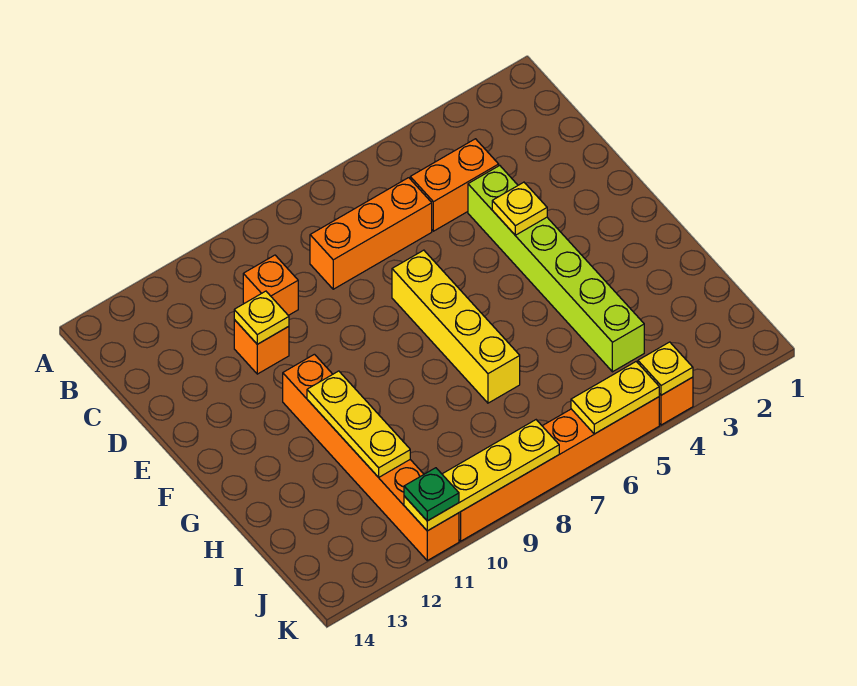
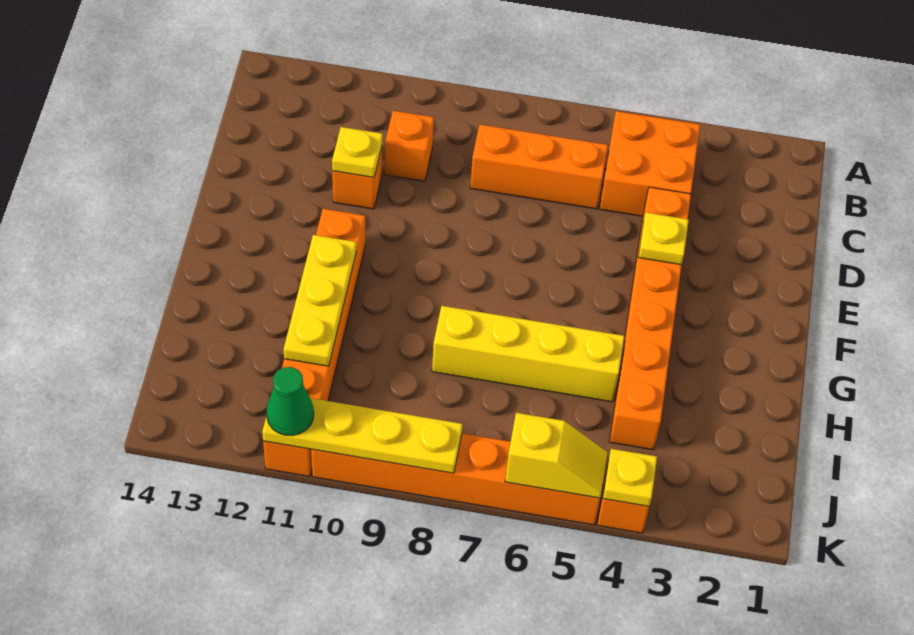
orange brick C4:C5 level 1 -> orange brick B4:C5 level 1
lime brick D4:I4 level 1 -> orange brick D4:I4 level 1
yellow brick E7:H7 level 1 -> yellow brick H5:H8 level 1
yellow plate K5:K6 level 2 -> yellow slope K5:K6 level 2 top 6
green plate K11 level 3 -> green cone K11 level 3

